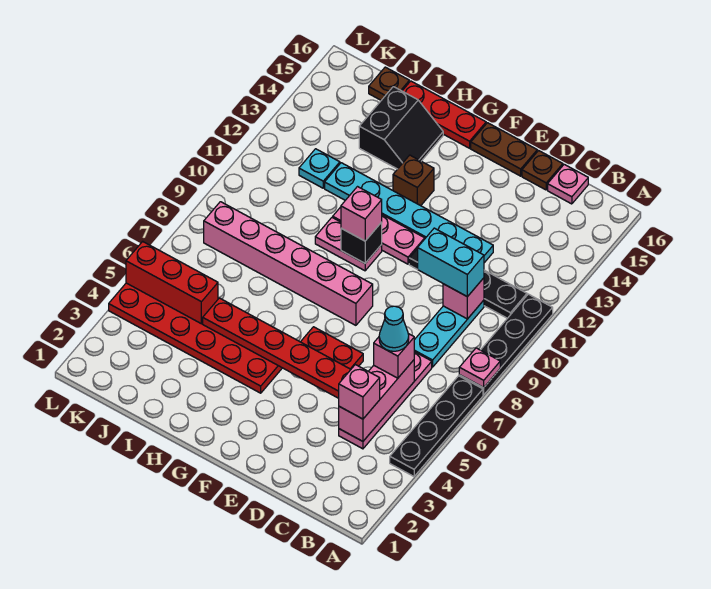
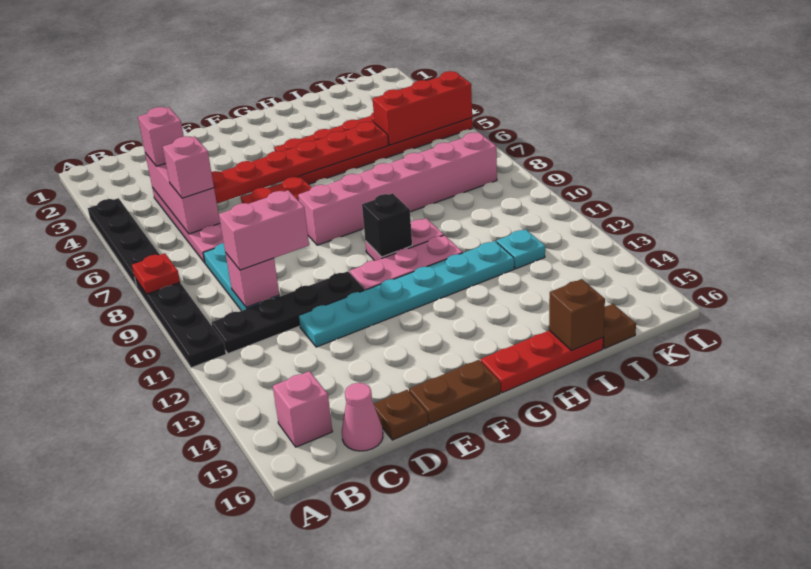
pink plate A8 level 2 -> red plate A8 level 2
cyan cone C6 level 4 -> none
cyan brick C10:D10 level 3 -> pink brick C10:D10 level 3
pink plate C16 level 1 -> pink cone C16 level 1
pink brick G10 level 3 -> pink brick B15 level 1
brown brick G13 level 1 -> brown brick I16 level 2
black slope H14:I15 level 1 top I -> none

